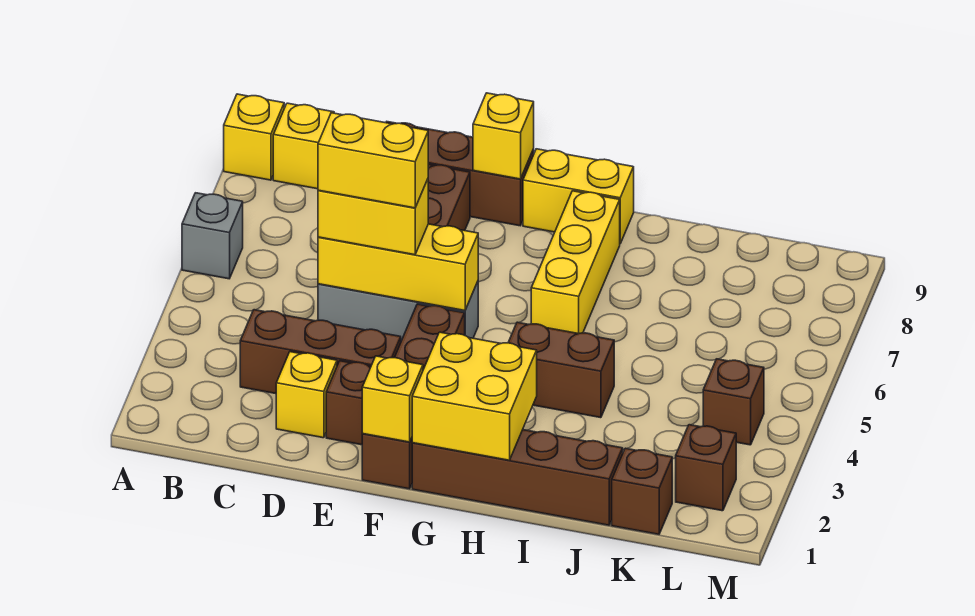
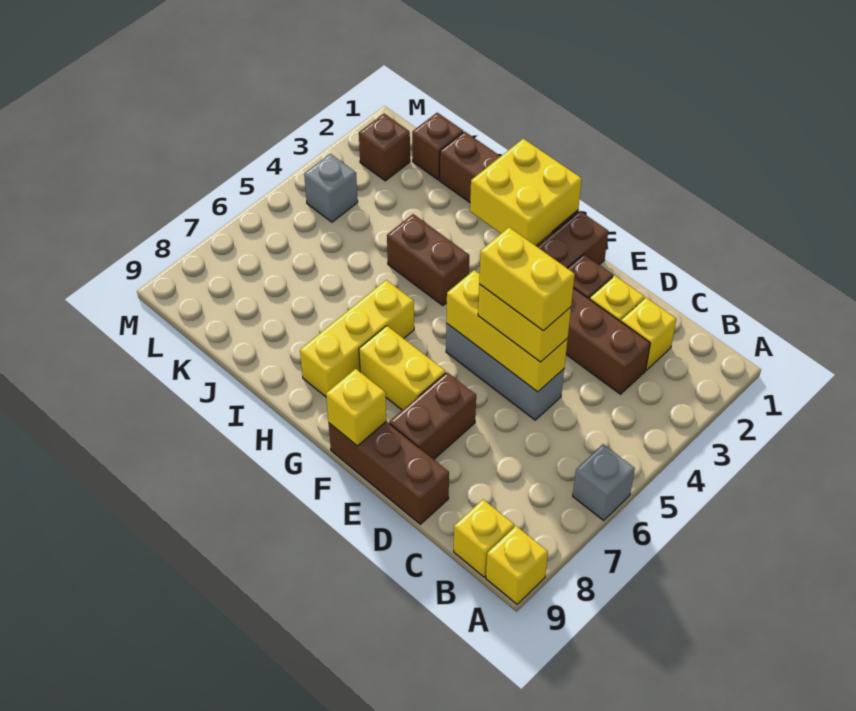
yellow brick F1 level 2 -> yellow brick C2 level 1
yellow brick G9:H9 level 1 -> yellow brick F7:G7 level 1
brown brick L4 level 1 -> grey brick L4 level 1

